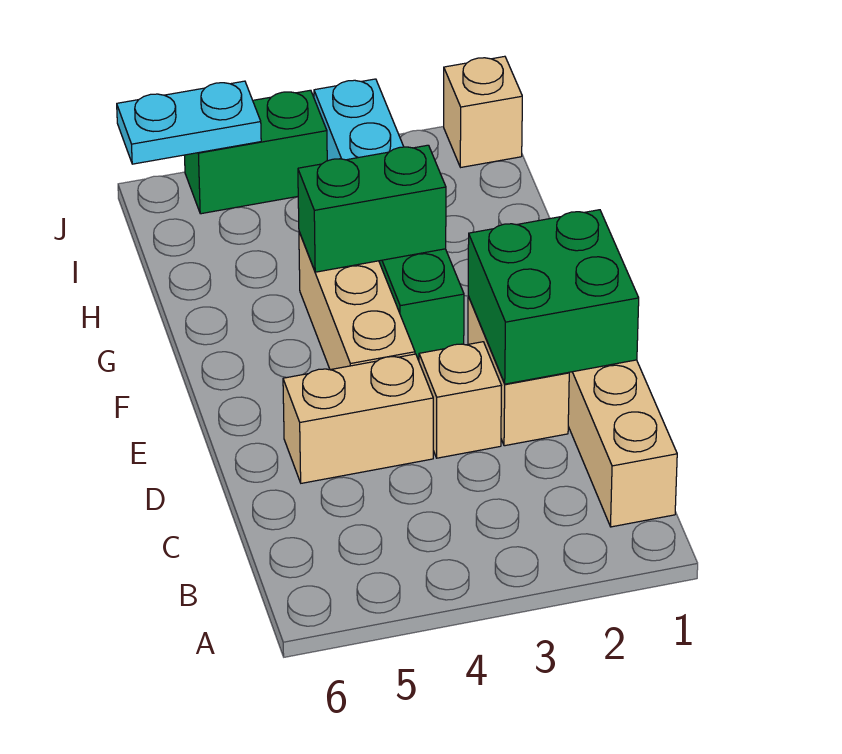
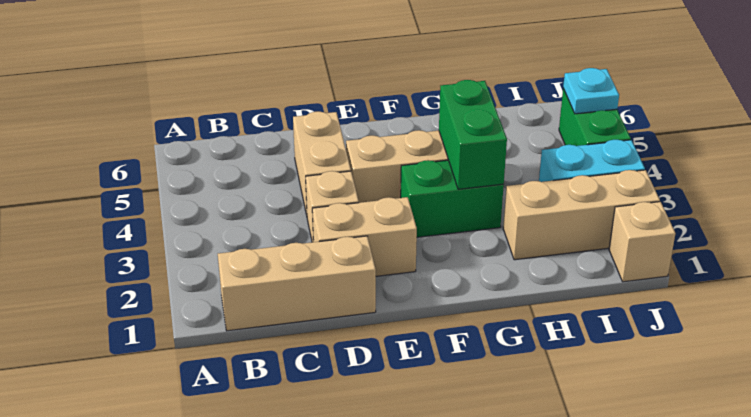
green brick D1:E2 level 2 -> none
none -> tan brick H2:J2 level 1
cyan plate J5:J6 level 2 -> cyan plate J5 level 2

